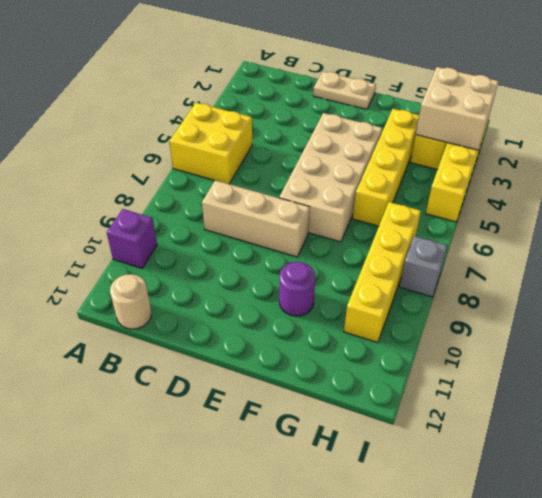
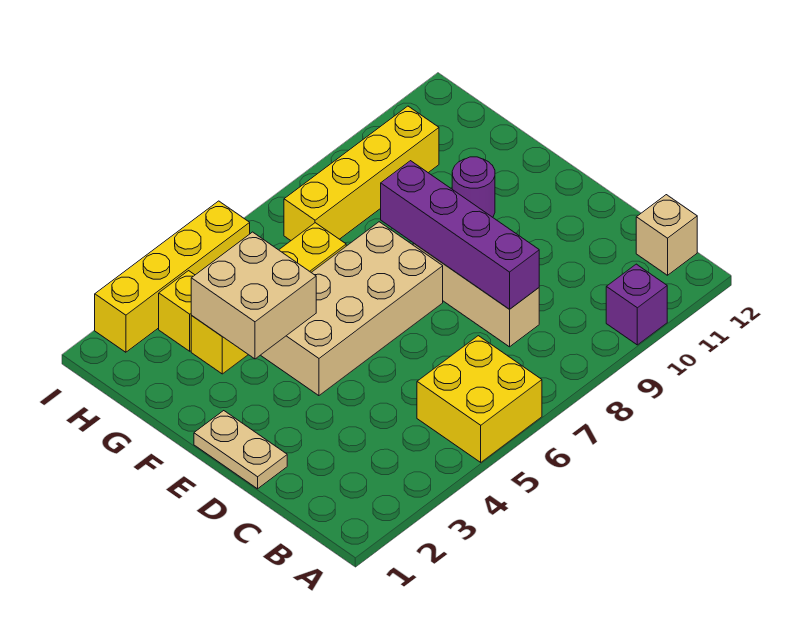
tan round brick B12 level 1 -> tan brick B12 level 1
none -> purple brick C8:F8 level 2
tan brick H2:I3 level 2 -> tan brick F3:G4 level 2
grey brick I8 level 1 -> none

